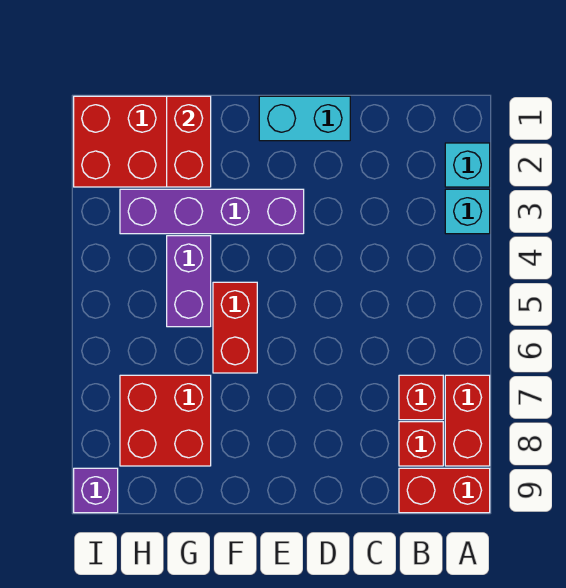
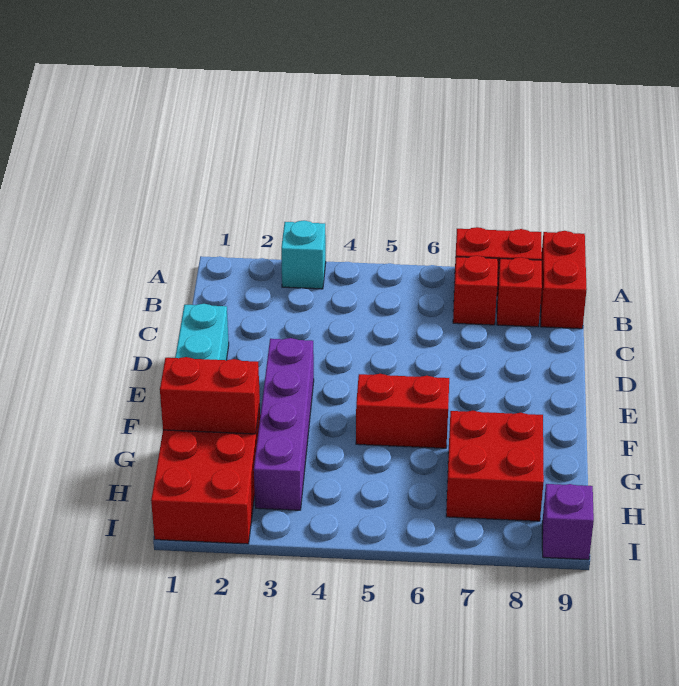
cyan brick A2 level 1 -> none
purple brick G4:G5 level 1 -> none

